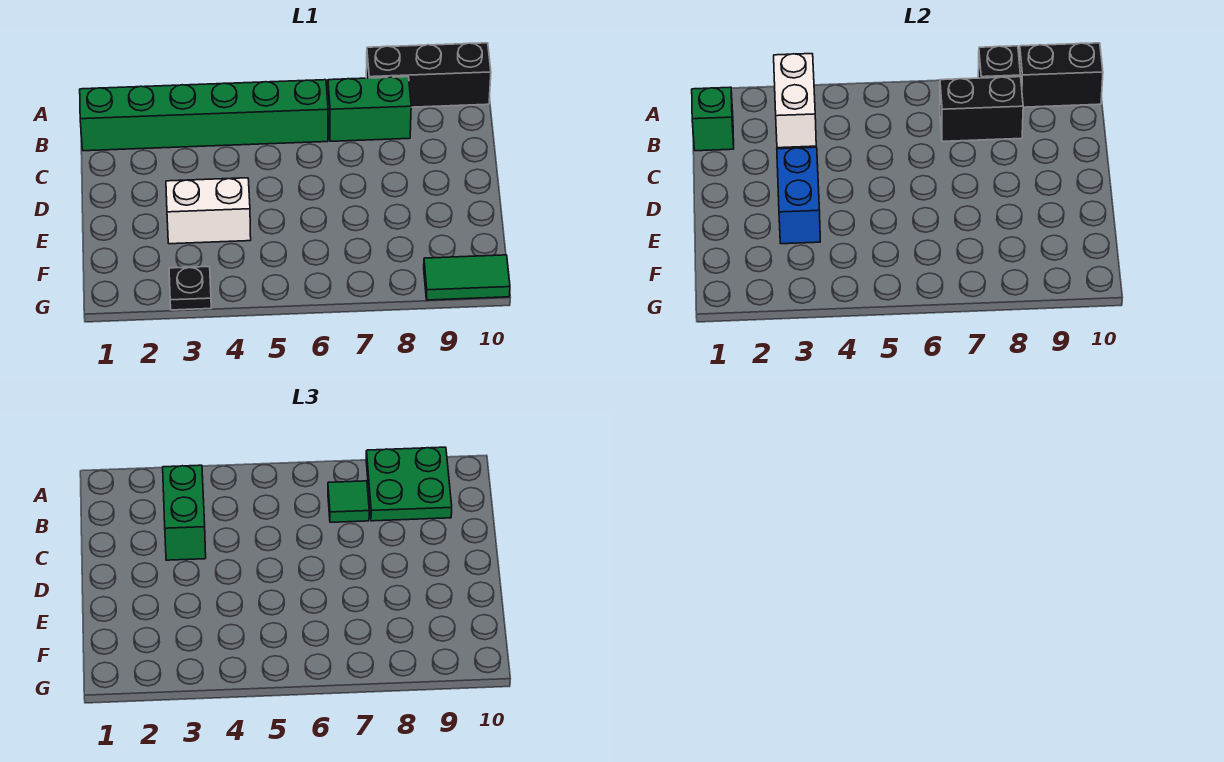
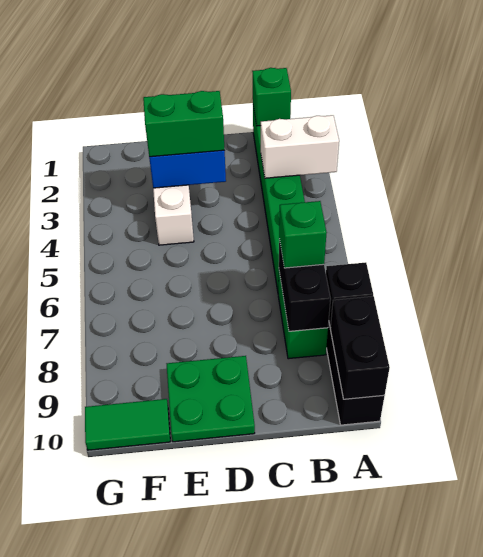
green plate A8:B9 level 3 -> green plate D9:E10 level 1
green brick B3:C3 level 3 -> green brick D3:E3 level 3
green tile B7 level 3 -> green brick B7 level 3
black plate G3 level 1 -> none
green tile G9:G10 level 1 -> green tile F10:G10 level 1

